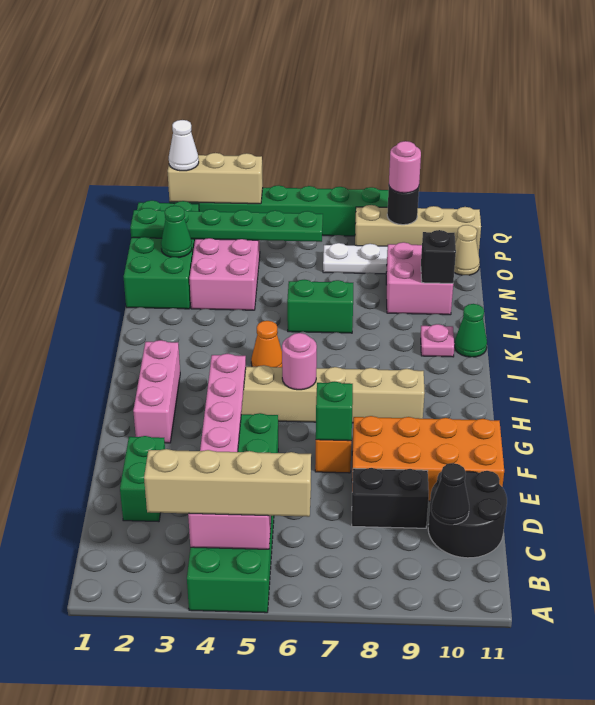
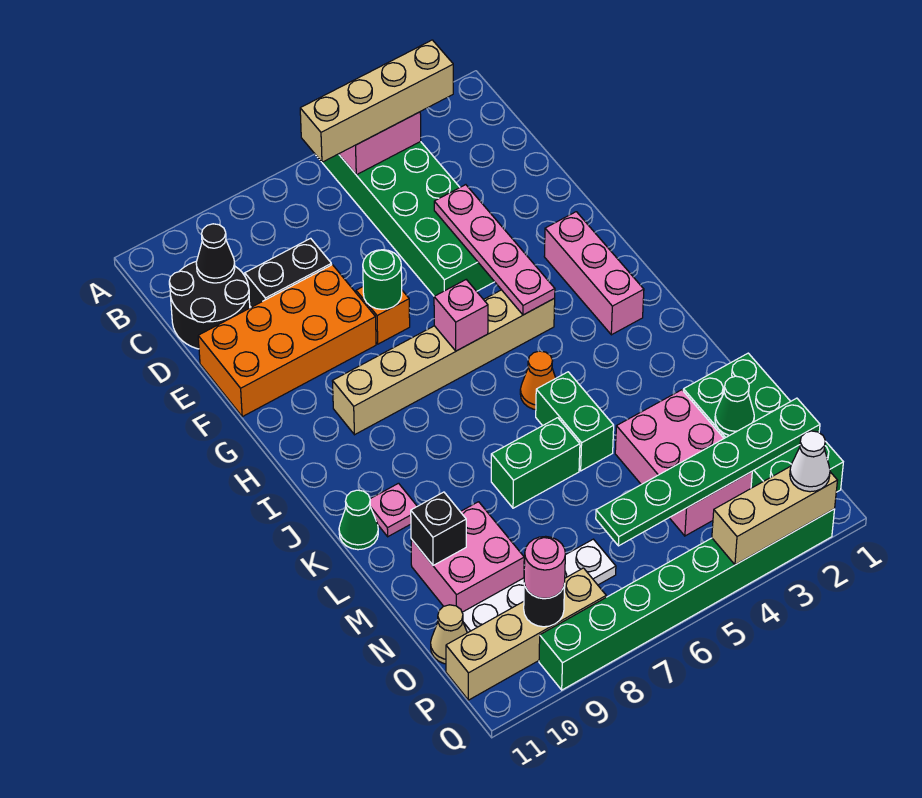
green brick D2:E2 level 1 -> green brick K5:L5 level 1
green brick F7 level 2 -> green round brick F7 level 2
pink round brick H6 level 2 -> pink brick H6 level 2

